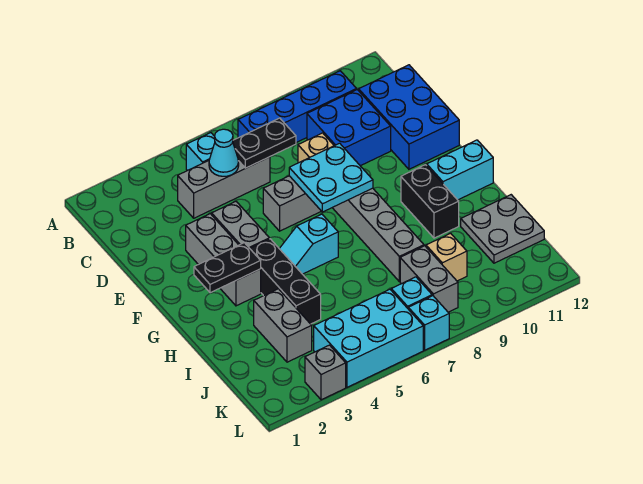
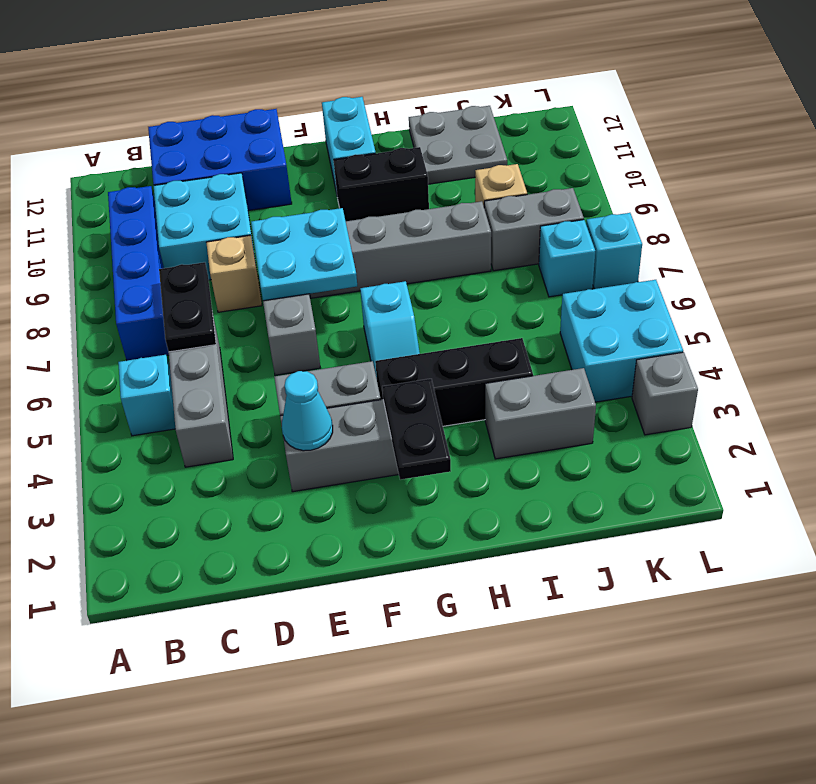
cyan cone C5 level 2 -> cyan cone E3 level 2
blue brick C9:D10 level 1 -> cyan brick C9:D10 level 1
cyan brick K4:L6 level 1 -> cyan brick K4:L5 level 1

